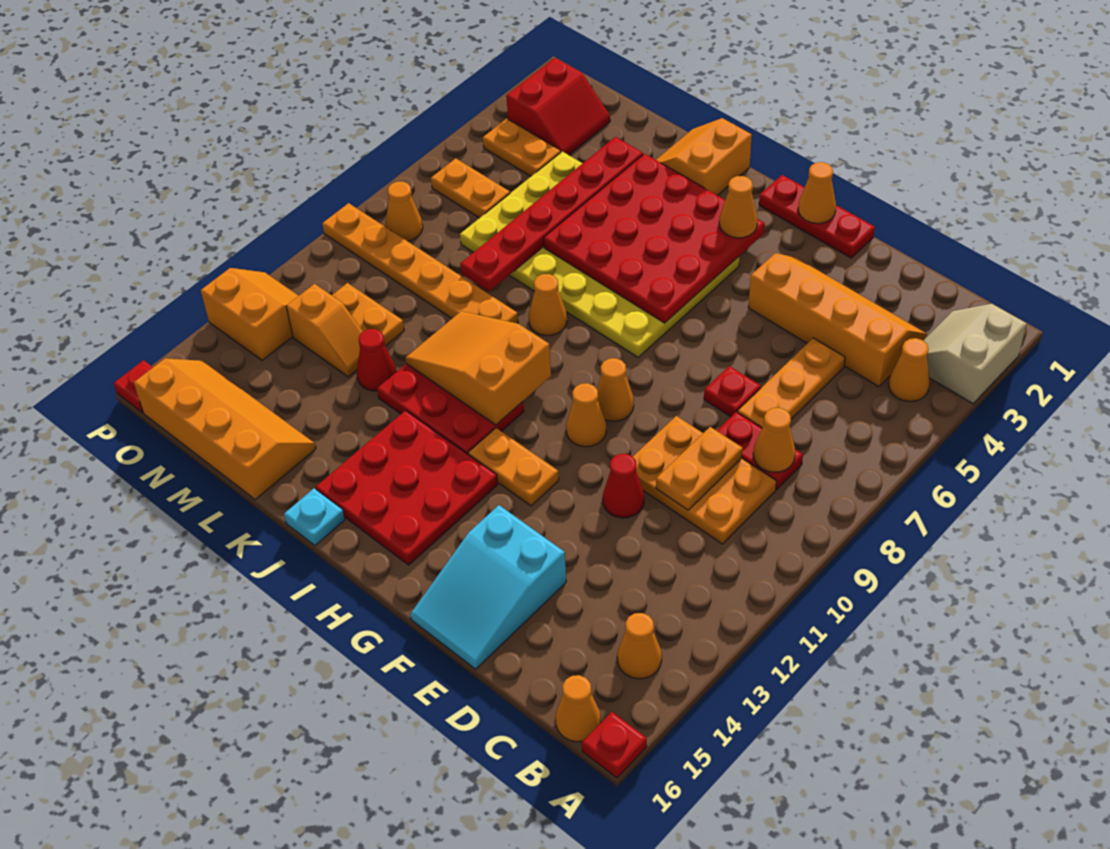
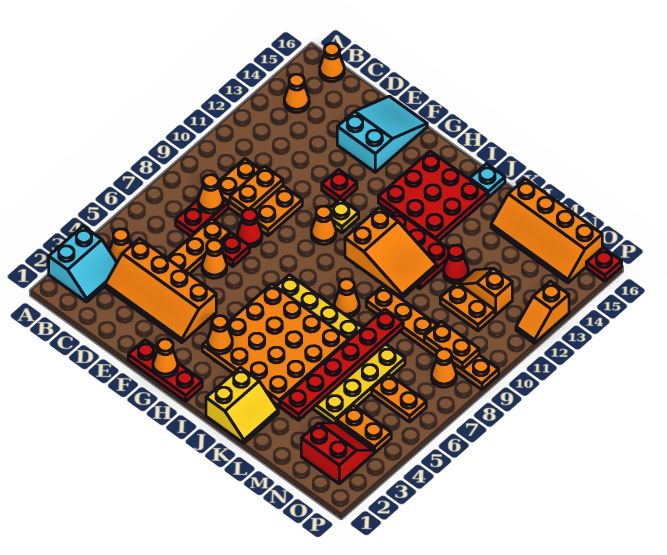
tan slope A2:B3 level 1 top A -> cyan slope A2:B3 level 1 top A
red plate A16 level 1 -> red plate F12 level 1
red plate C8:D8 level 1 -> red plate C7:C8 level 1
red cone E11 level 1 -> red cone E8 level 1
orange cone G9 level 1 -> orange cone E6 level 1
none -> yellow plate G11 level 1
orange plate G12:H12 level 1 -> orange plate N9:O9 level 2
red plate H3:K6 level 2 -> orange plate H3:K6 level 2
orange slope J1:K2 level 1 top J -> yellow slope J1:K2 level 1 top J
red slope N2:O3 level 1 top O -> red slope N2:O3 level 1 top 2
orange slope O12:P13 level 1 top 13 -> orange slope P12:P13 level 1 top 13

